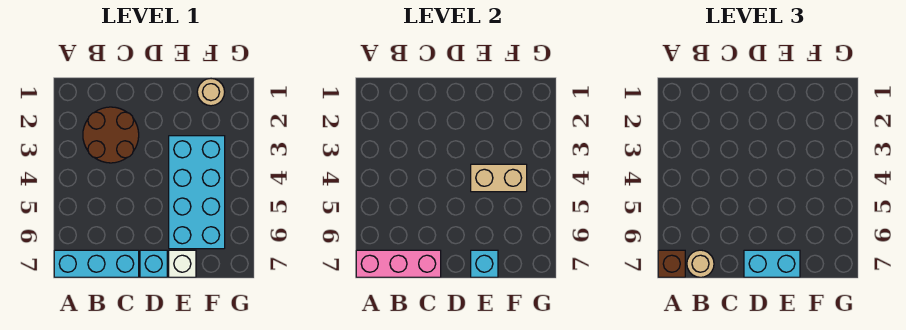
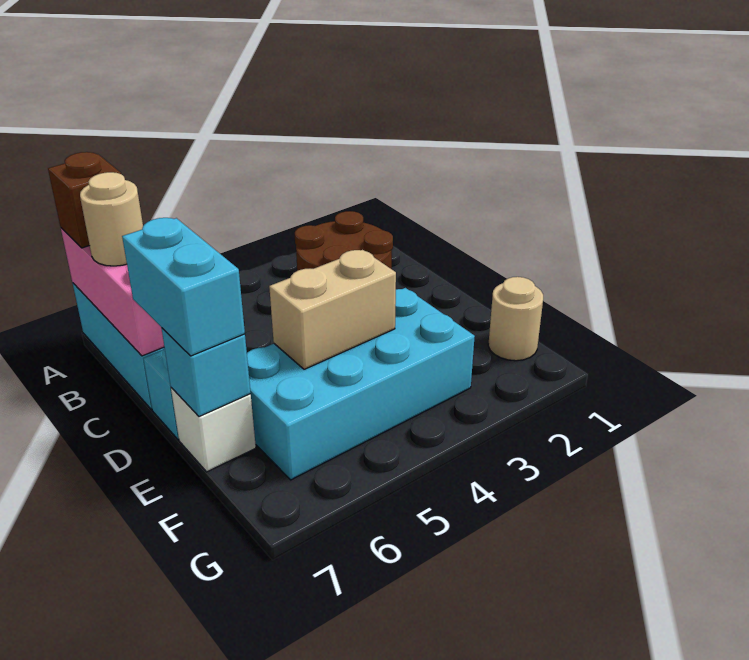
tan brick E4:F4 level 2 -> tan brick E4:E5 level 2

